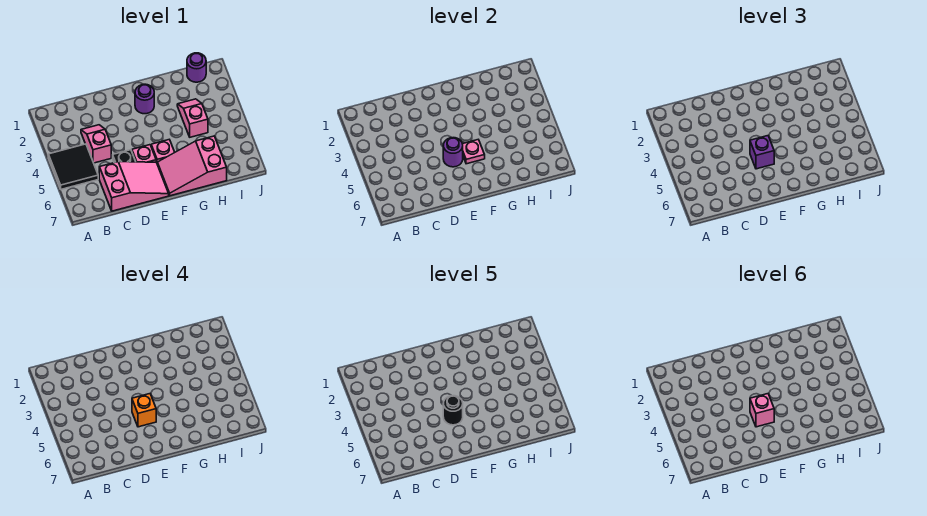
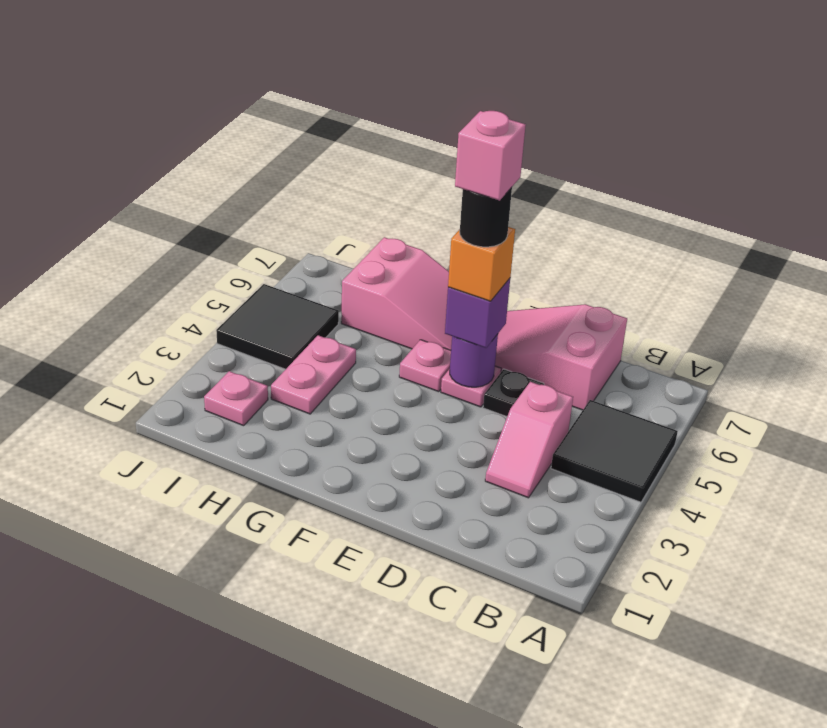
purple round brick F2 level 1 -> none
pink plate F5 level 2 -> pink plate I2 level 1
pink slope H3:H4 level 1 top 4 -> pink plate H3:H4 level 1
purple round brick I1 level 1 -> none
none -> black tile I4:J5 level 1

